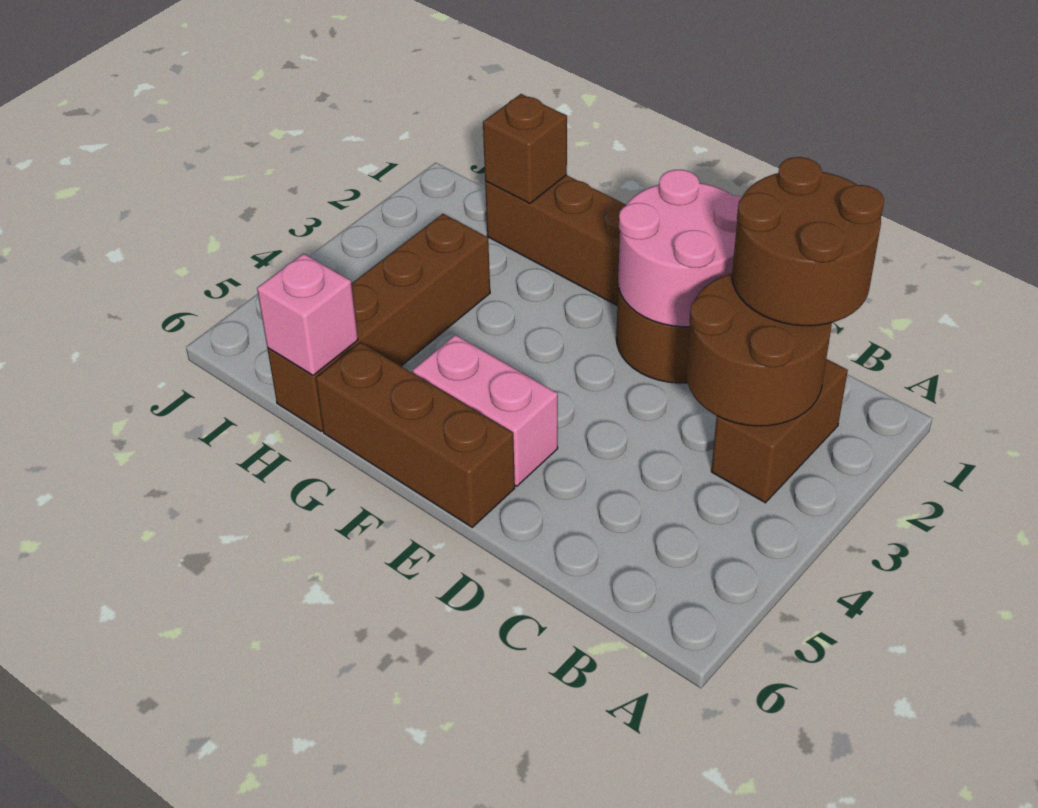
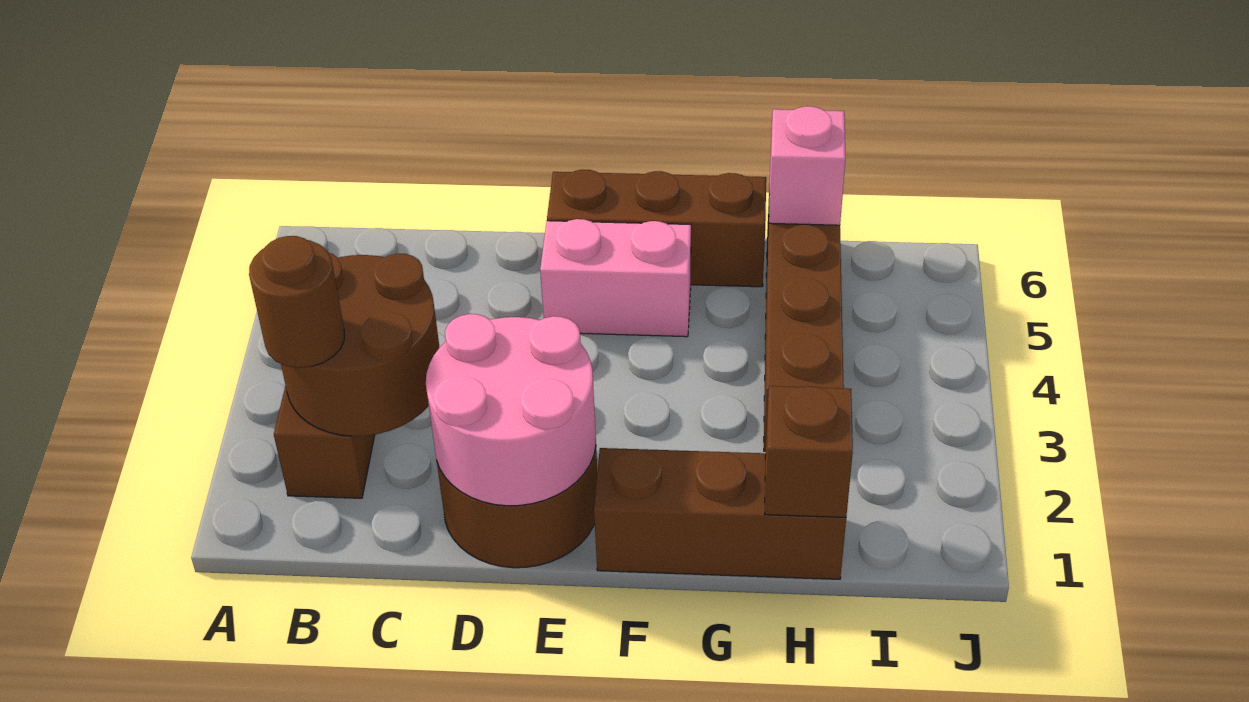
brown round brick B1:C2 level 3 -> brown round brick B2 level 3

